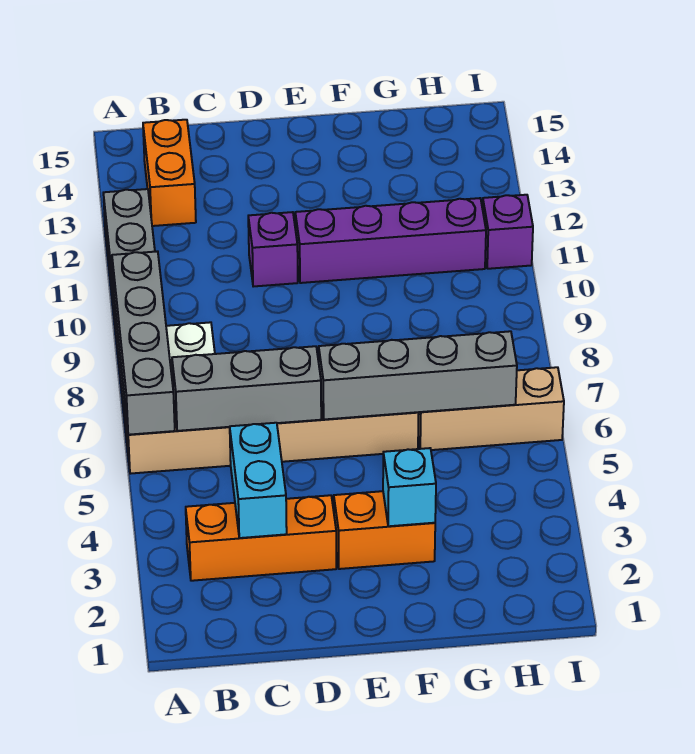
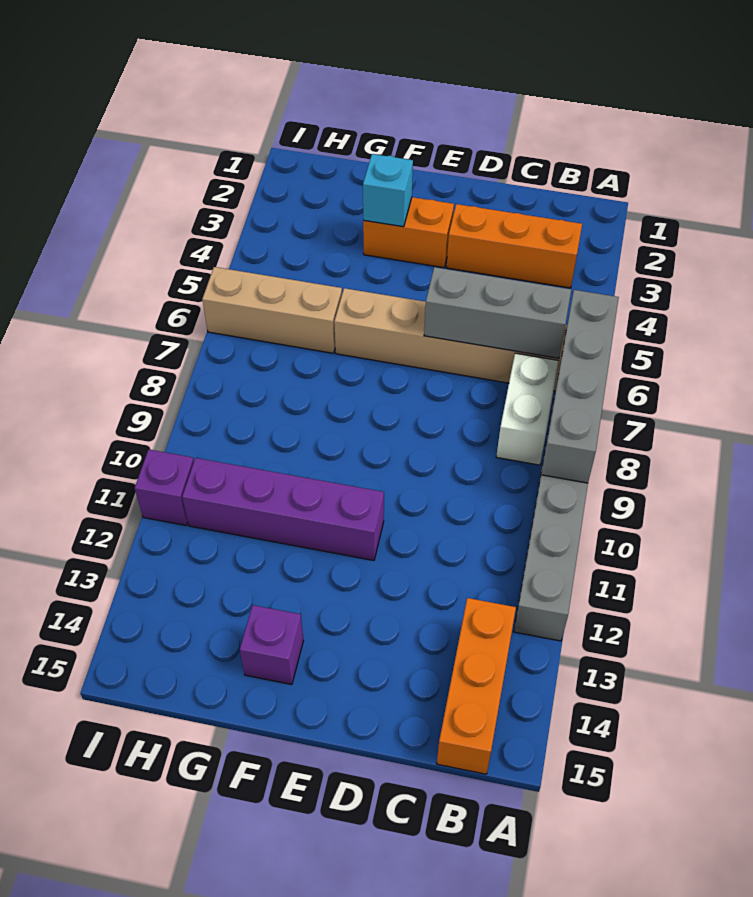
orange brick B13:B14 level 1 -> orange brick B13:B15 level 1
cyan brick C3:C4 level 2 -> none
purple brick D11 level 1 -> purple brick F14 level 1
grey brick E6:H6 level 2 -> none

